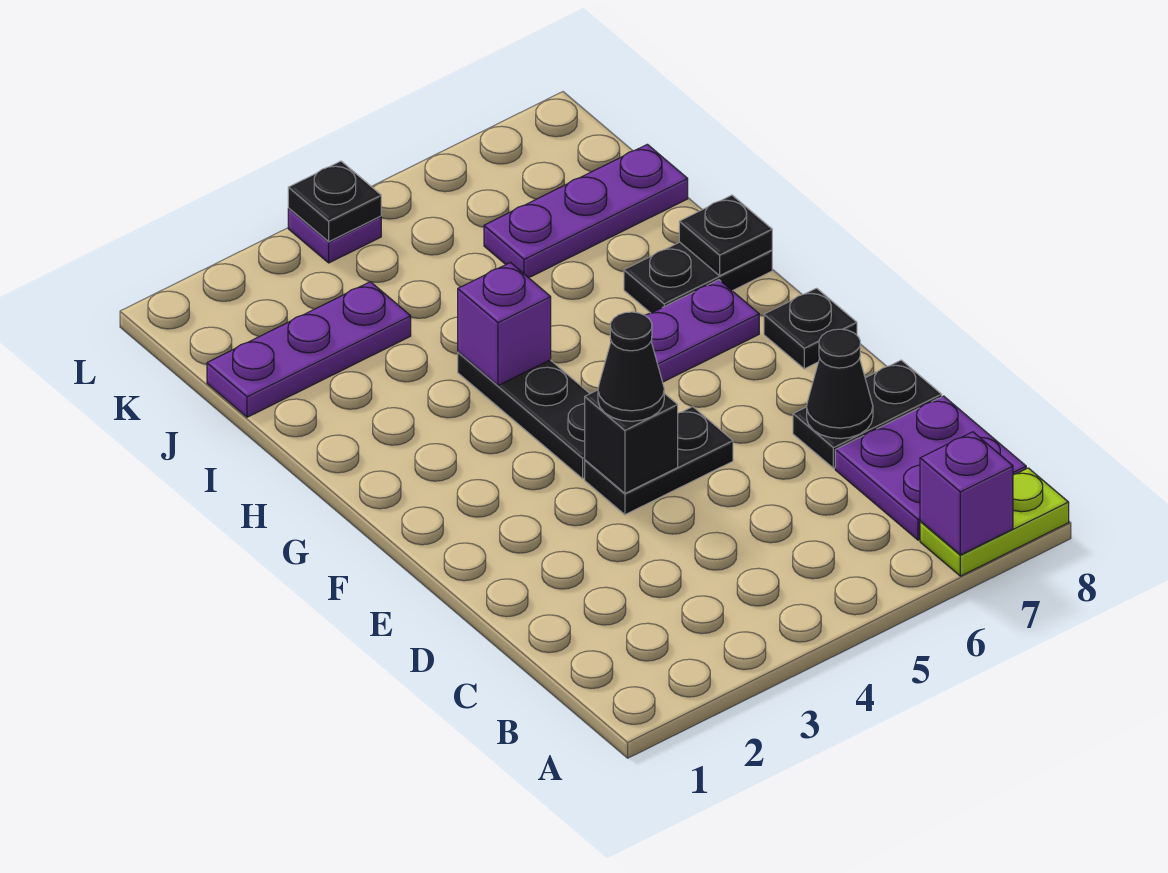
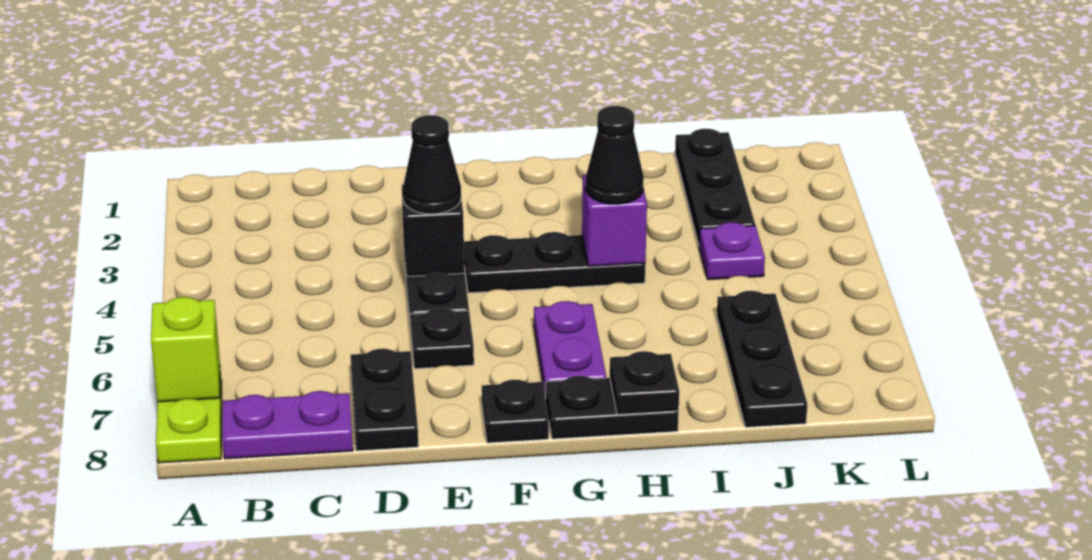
purple brick A7 level 2 -> lime brick A7 level 2
purple plate B7:C8 level 1 -> purple plate B8:C8 level 1
black cone D7 level 2 -> black cone H4 level 3
black plate H7:H8 level 1 -> black plate G8:H8 level 1
purple plate J1:J3 level 1 -> black plate J1:J3 level 1
purple plate J6:J8 level 1 -> black plate J6:J8 level 1
purple plate L4 level 1 -> purple plate J4 level 1
black plate L4 level 2 -> black plate E6 level 1

